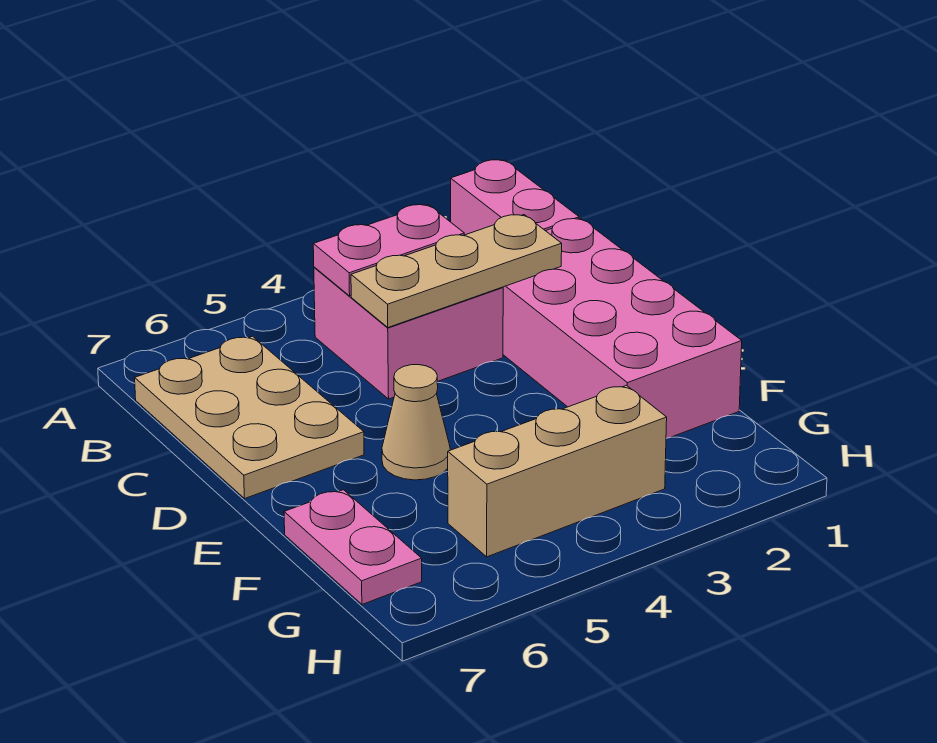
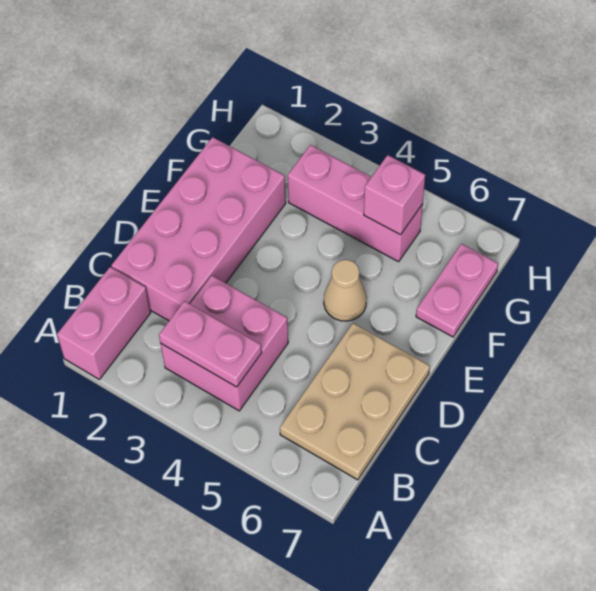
tan plate C2:C4 level 2 -> none
tan brick G3:G5 level 1 -> pink brick G3:G5 level 1
none -> pink brick G5 level 2

